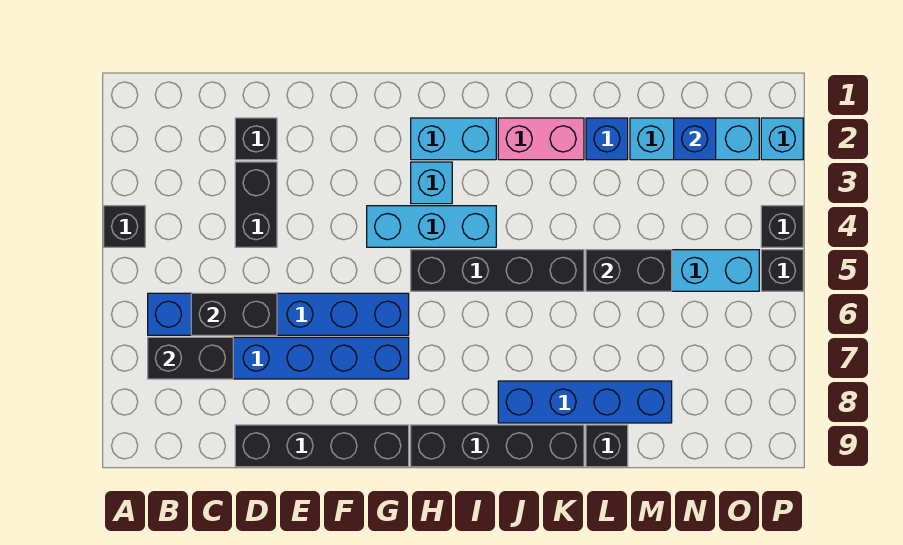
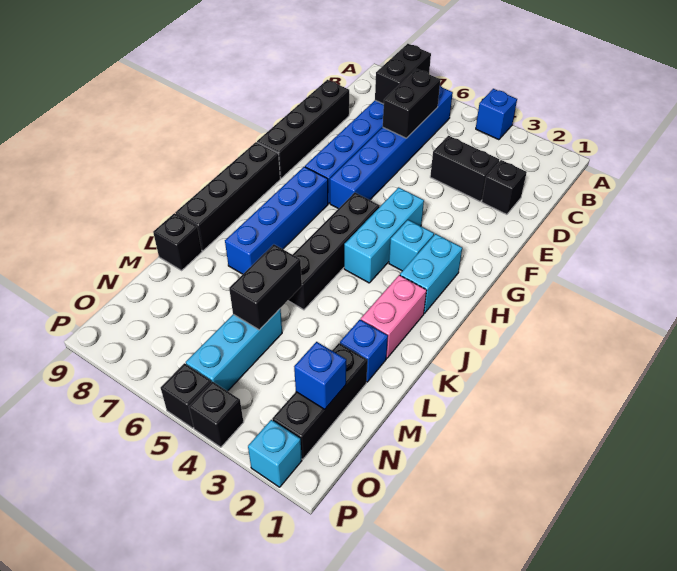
black brick A4 level 1 -> blue brick A4 level 1
blue brick J8:M8 level 1 -> blue brick H7:K7 level 1
cyan brick M2:O2 level 1 -> black brick M2:O2 level 1

